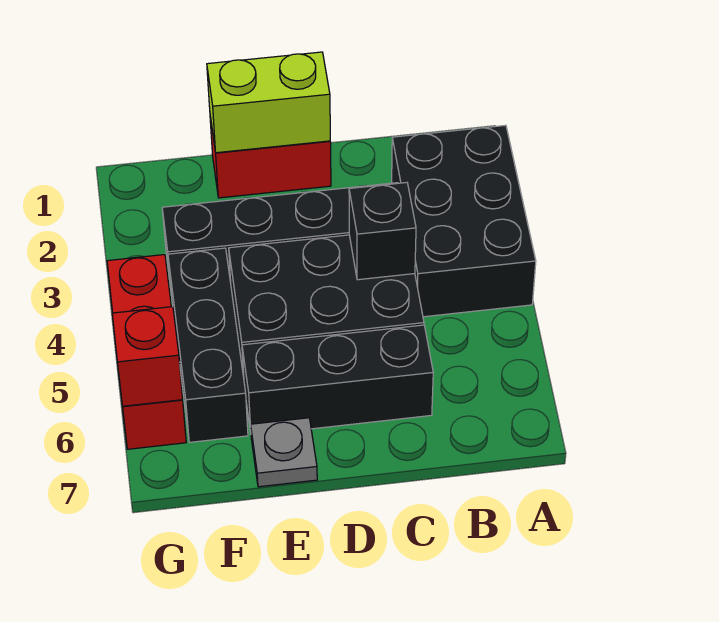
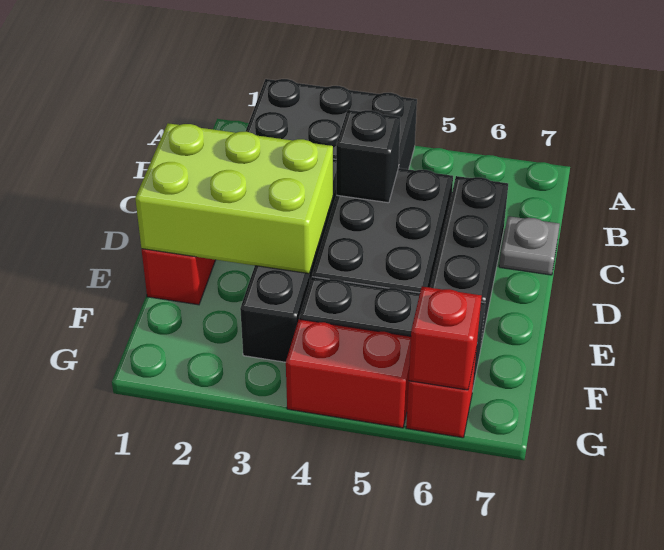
lime brick D1:E1 level 2 -> lime brick D1:E3 level 2
grey plate E7 level 1 -> grey plate C7 level 1

